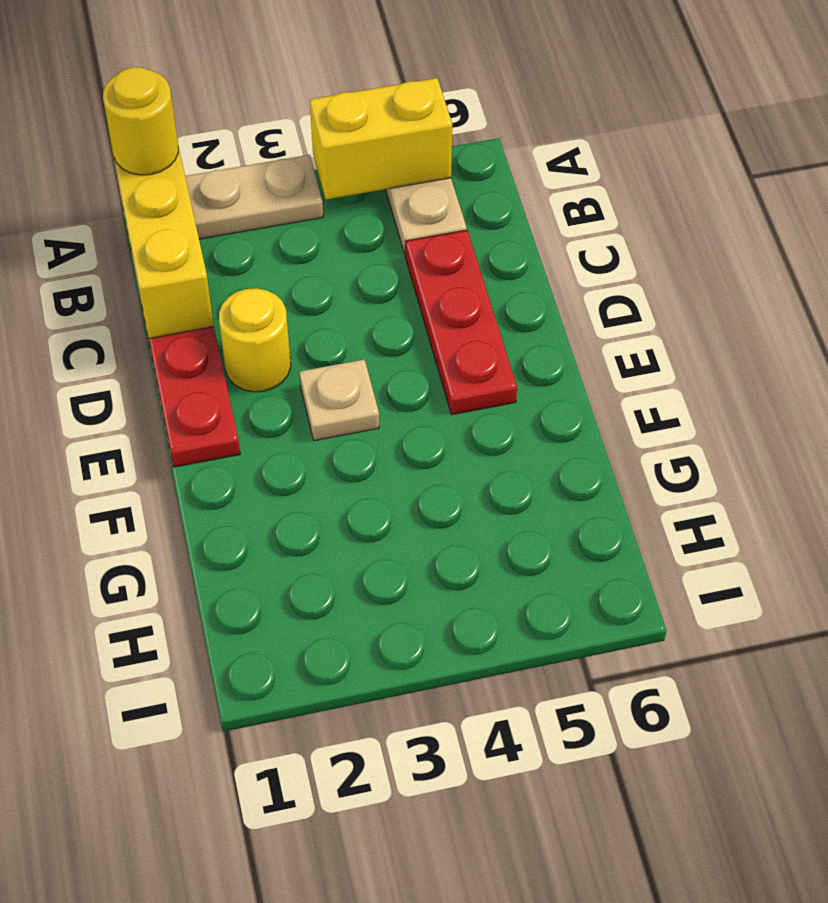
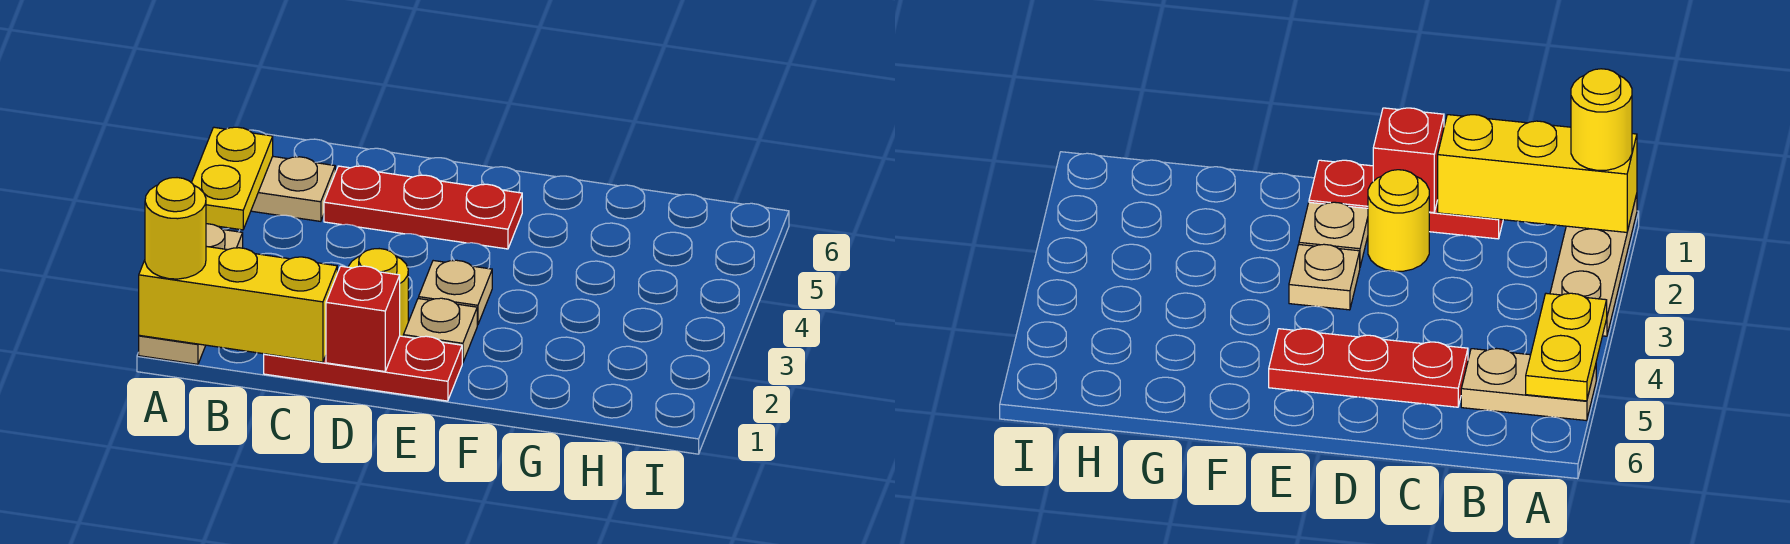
yellow brick A4:A5 level 2 -> yellow plate A4:A5 level 2
none -> red brick D1 level 2
none -> tan plate E2 level 1

